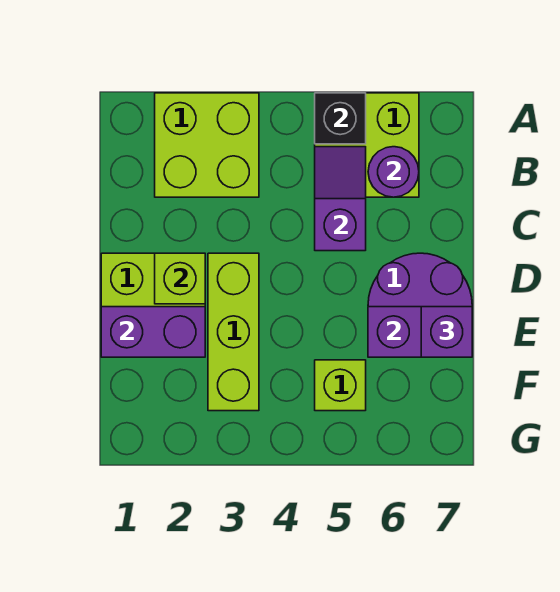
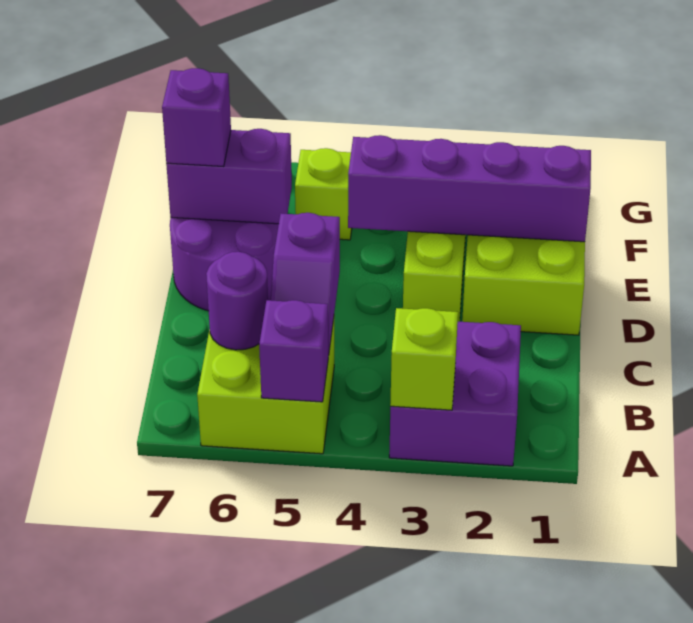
lime brick A2:B3 level 1 -> purple brick A2:B3 level 1
black brick A5 level 2 -> purple brick A5 level 2
lime brick D2 level 2 -> lime brick A3 level 2
purple brick E1:E2 level 2 -> purple brick E1:E4 level 2

